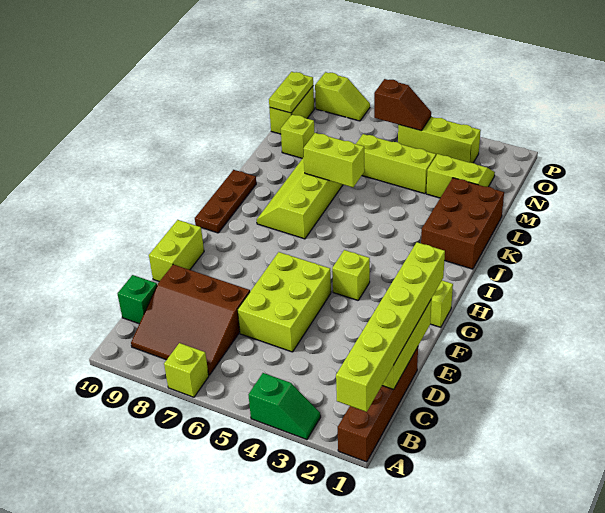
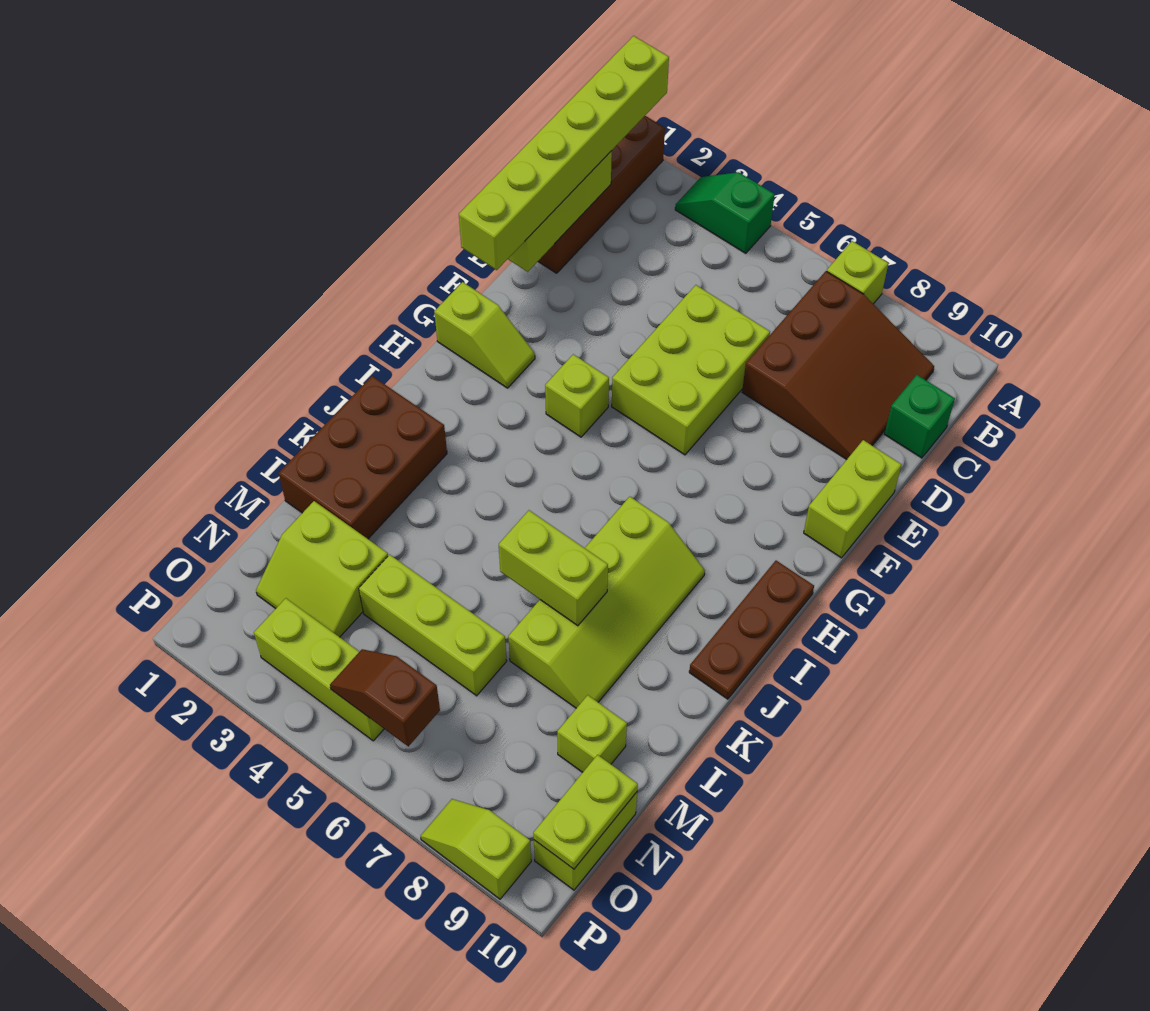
brown slope B7:D9 level 1 top D -> brown slope B7:D9 level 1 top 7

